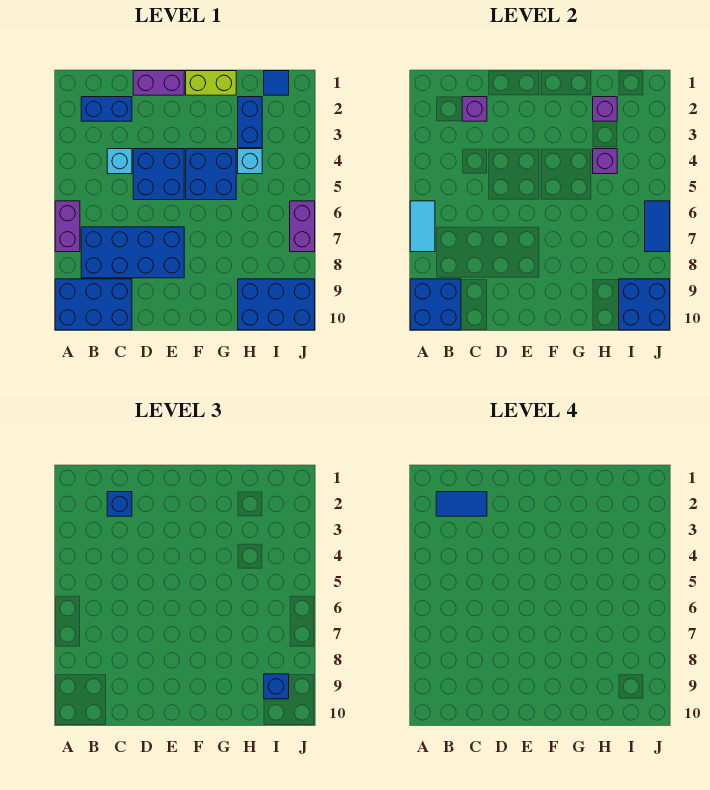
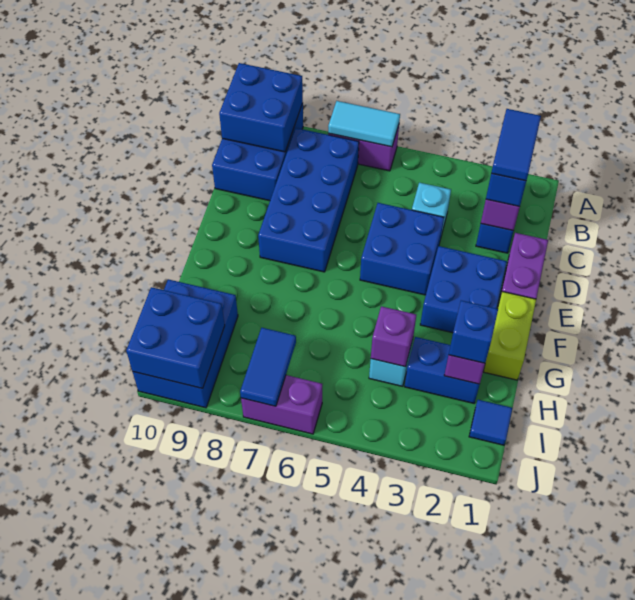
blue brick F4:G5 level 1 -> blue brick E2:F3 level 1
blue brick I9 level 3 -> blue brick H2 level 3
blue tile J6:J7 level 2 -> blue tile I7:J7 level 2

